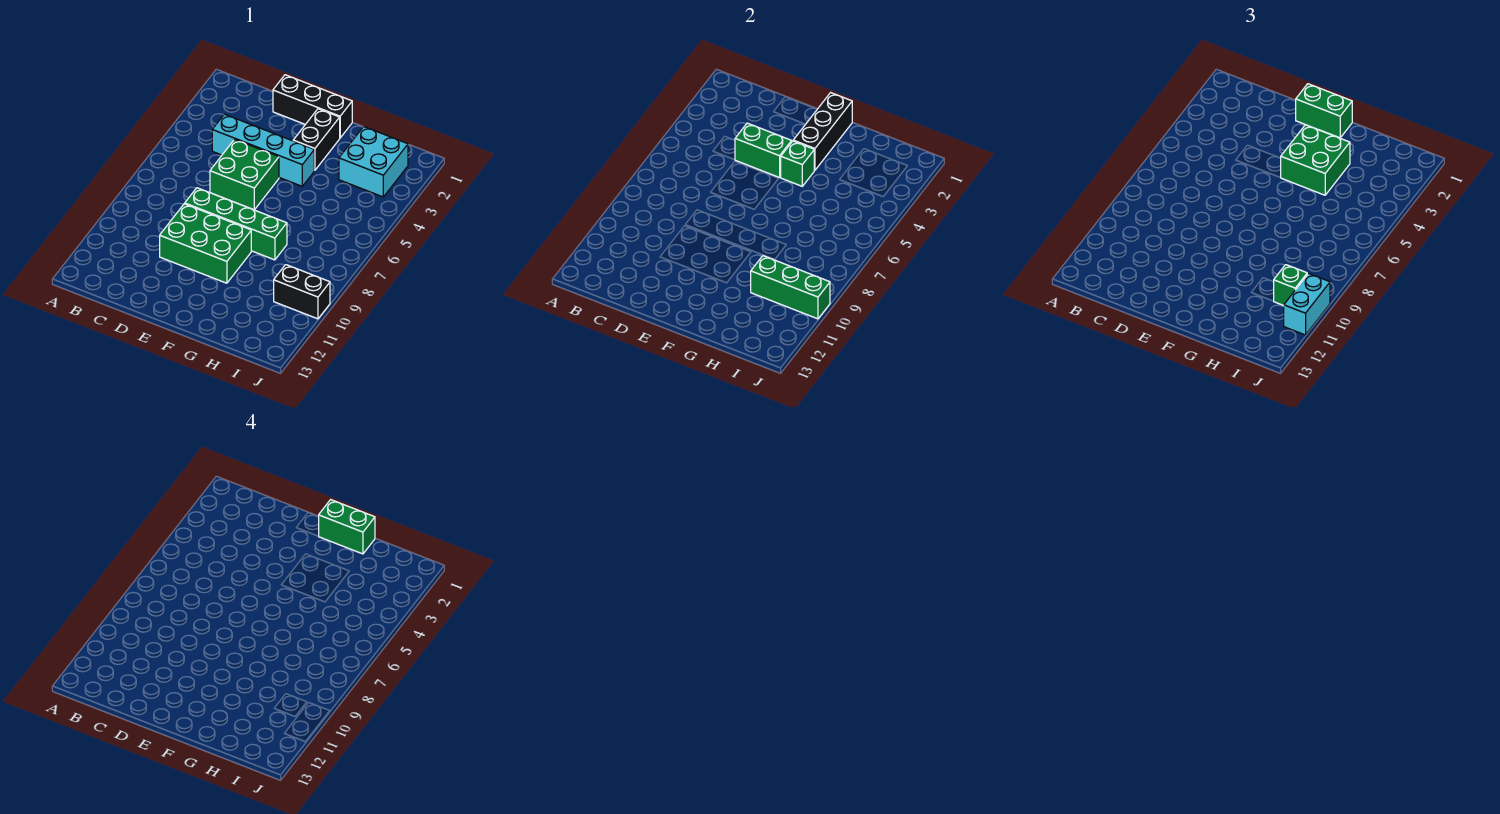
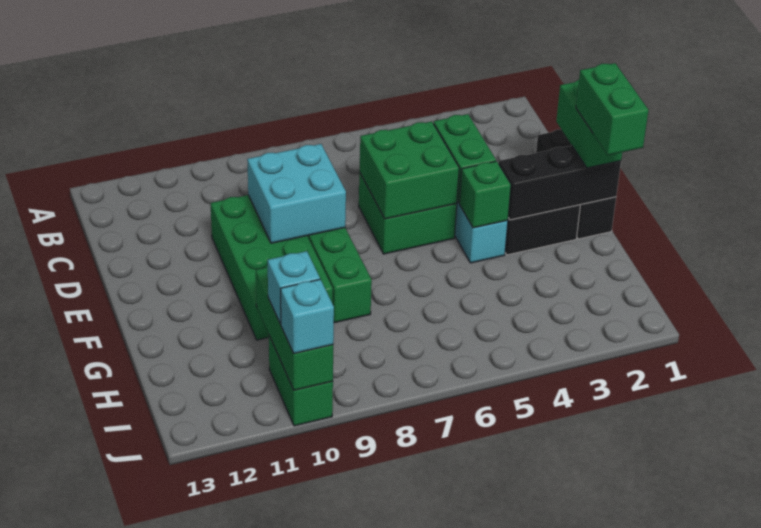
green brick D9:F10 level 1 -> green brick D9:G10 level 1
green brick F3:G4 level 3 -> green brick D5:E6 level 2
cyan brick H2:I3 level 1 -> cyan brick D8:E9 level 2
black brick I10:J10 level 1 -> green brick I10:J10 level 1
green brick I10 level 3 -> cyan brick I10 level 3
cyan brick J10:J11 level 3 -> cyan brick J10 level 3

